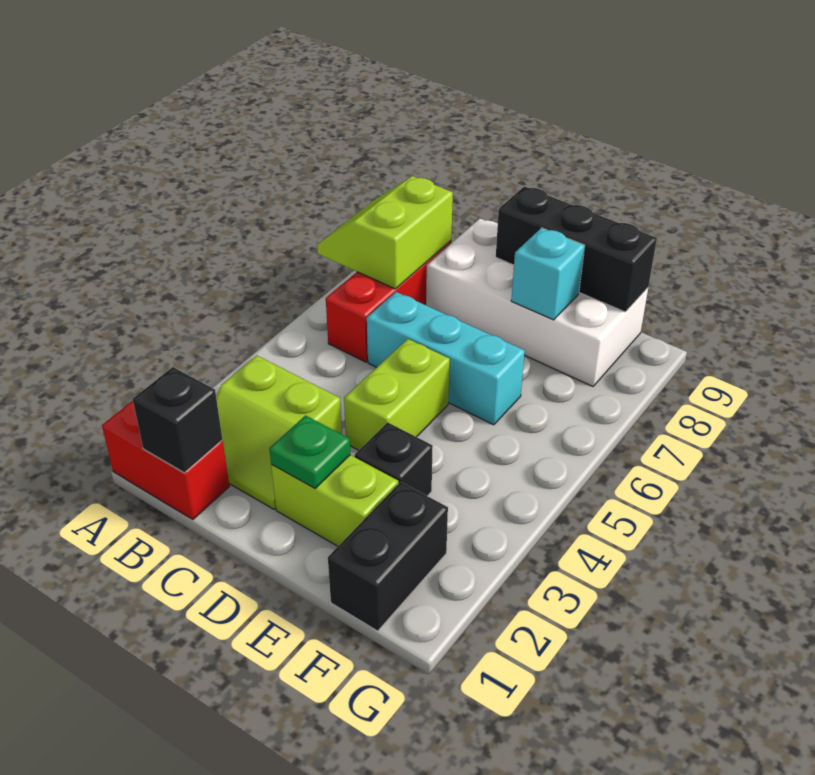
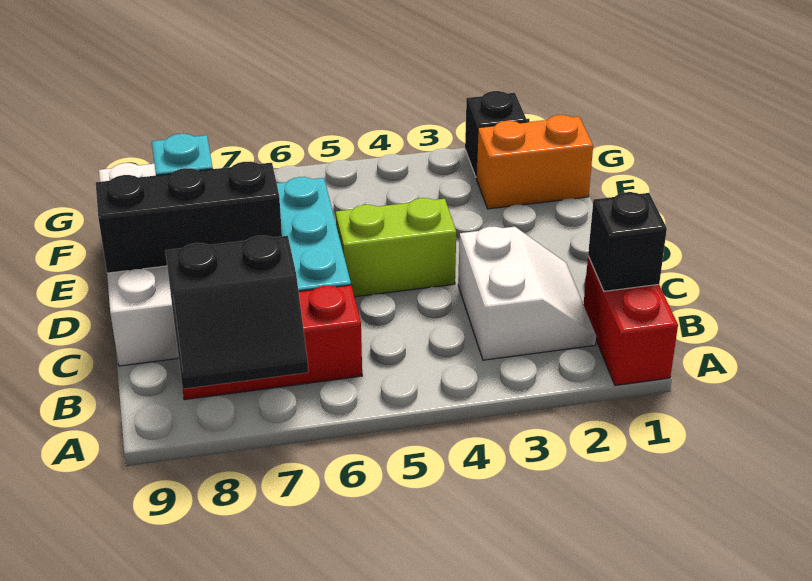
lime slope A7:B8 level 2 top B -> black slope A7:B8 level 2 top B
lime slope B2:C3 level 1 top 3 -> white slope B2:C3 level 1 top 3
lime brick D2:E2 level 1 -> none
green plate D2 level 2 -> none
black brick D9:F9 level 2 -> black brick D7:D9 level 2
black brick E3 level 1 -> black brick G2 level 1
black brick F1:F2 level 1 -> orange brick F1:F2 level 1

